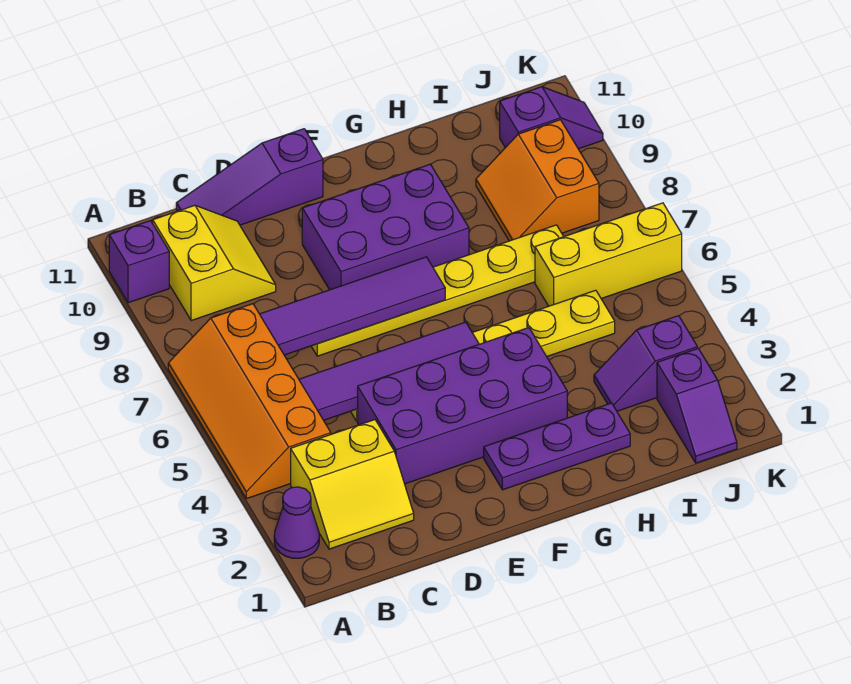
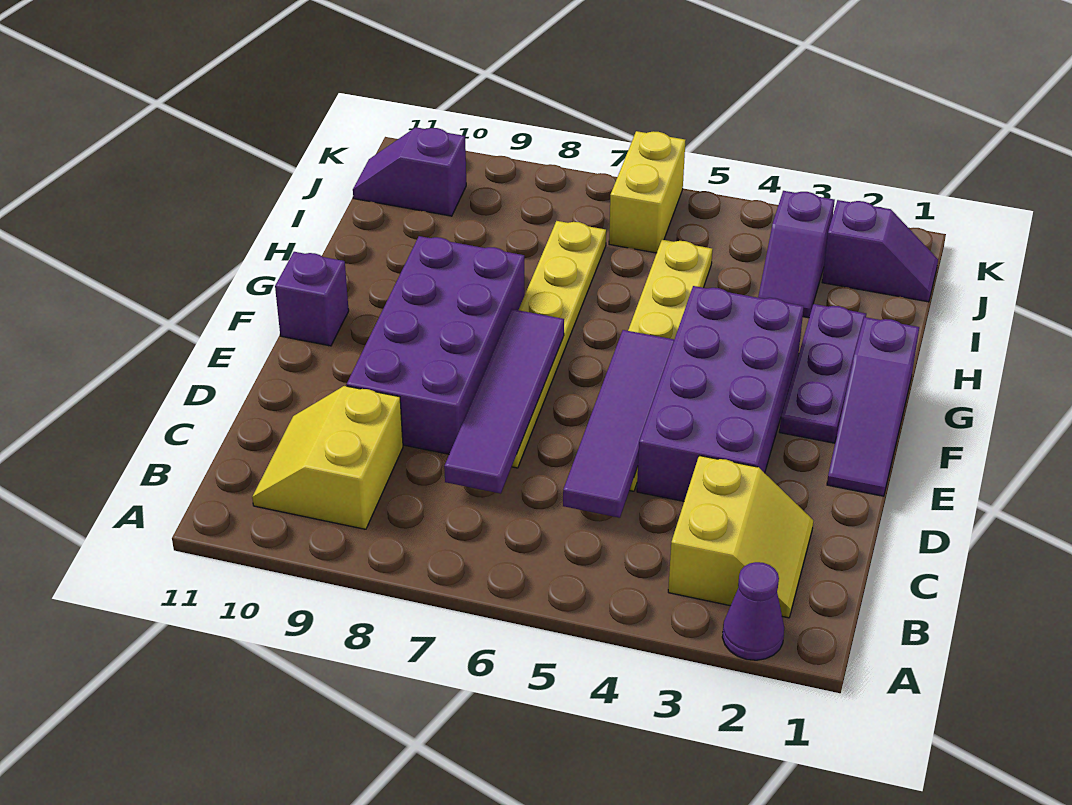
orange slope A4:B7 level 1 top B -> none
purple brick A10 level 1 -> purple brick F11 level 1
yellow slope B9:C10 level 1 top B -> yellow slope B9:C10 level 1 top 9
purple slope C11:E11 level 1 top E -> purple slope E1:G1 level 1 top G
purple brick E8:G9 level 1 -> purple brick D8:G9 level 1
yellow brick I6:K6 level 1 -> yellow brick J6:K6 level 1
orange slope I8:J9 level 1 top J -> none
purple slope J10:K10 level 1 top J -> purple slope J10:J11 level 1 top 10

